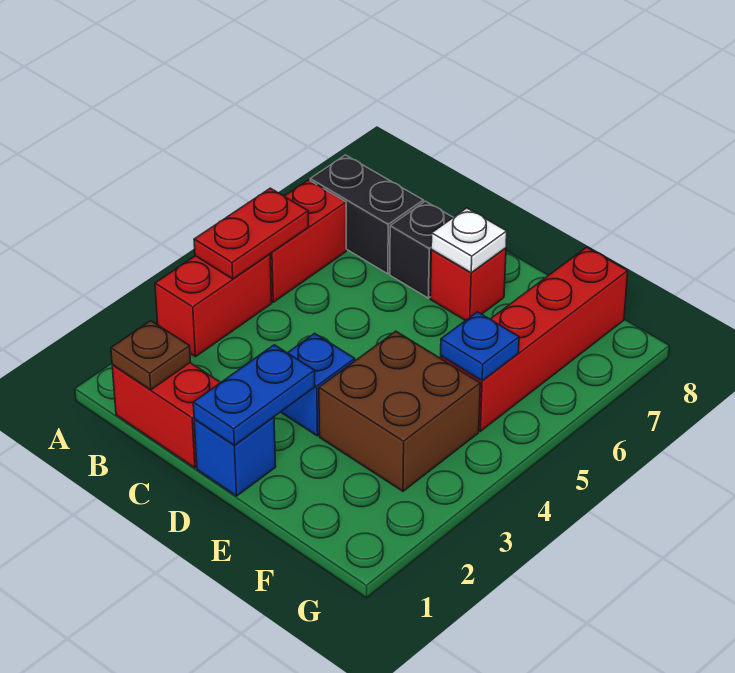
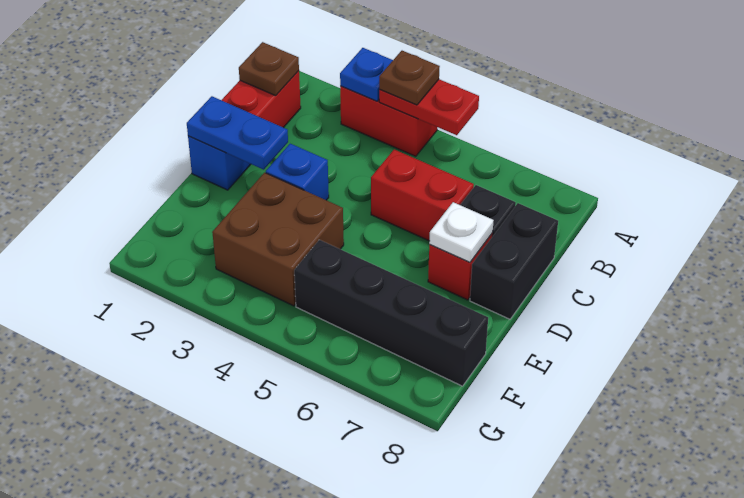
none -> brown plate A4 level 3
red brick A5:A6 level 1 -> red brick C5:C6 level 1
black brick A7:B7 level 1 -> black brick C8:D8 level 1
red brick F5:F8 level 1 -> black brick F5:F8 level 1
blue plate F5 level 2 -> blue plate A3 level 2

